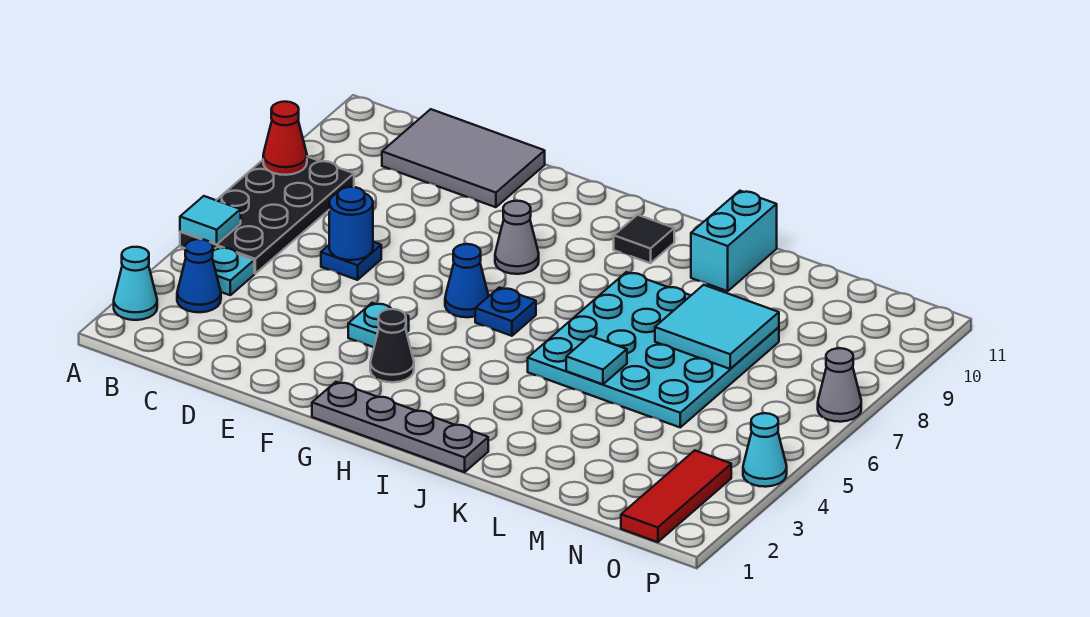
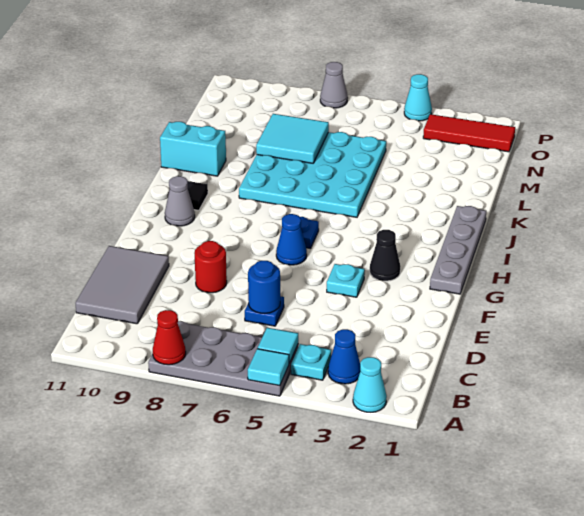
black plate A5:B8 level 1 -> grey plate A5:B8 level 1
none -> red round brick E8 level 1
grey cone G8 level 1 -> grey cone H10 level 1
cyan tile K5 level 2 -> cyan tile B5 level 2

